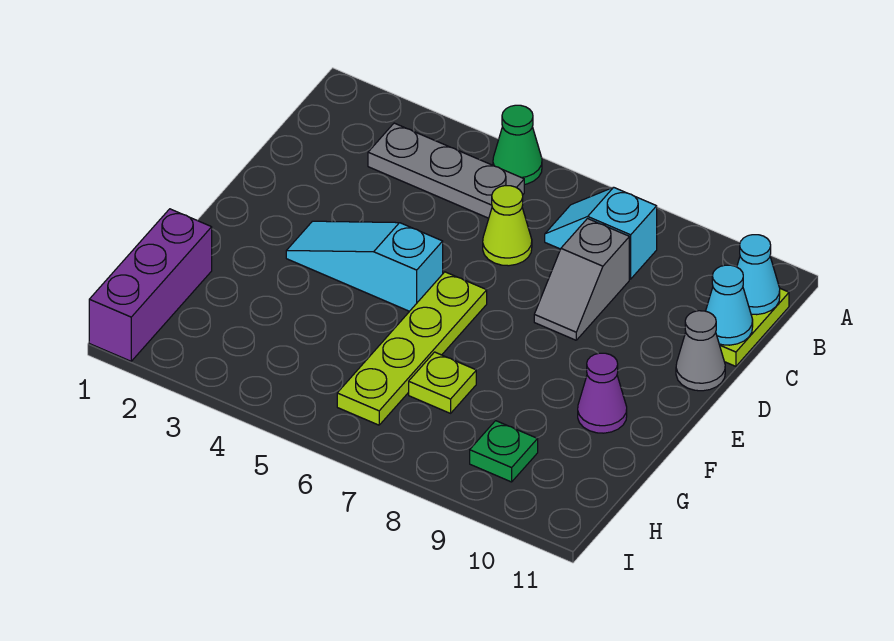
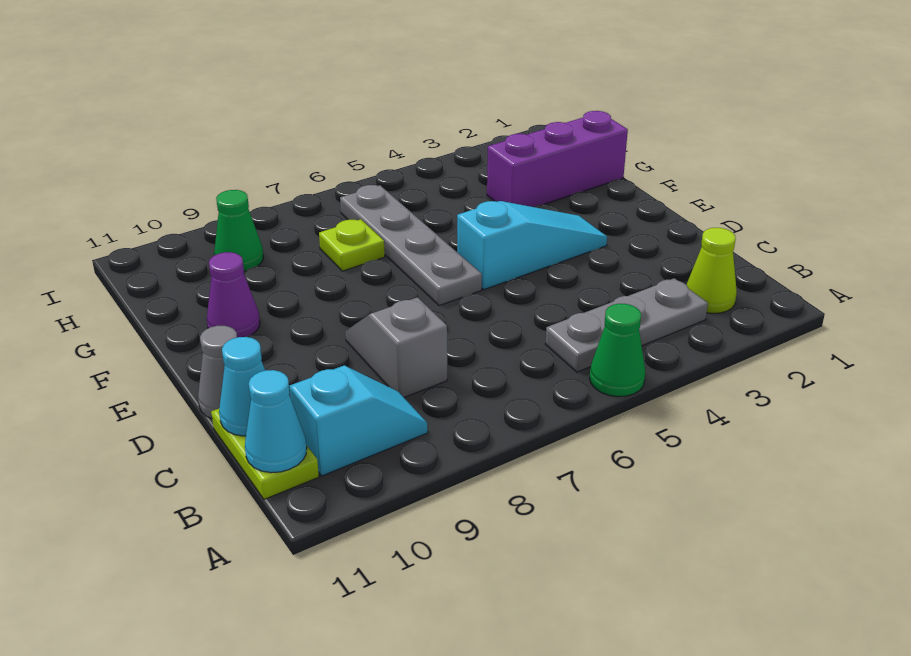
cyan slope B7:B8 level 1 top 8 -> cyan slope B9:B10 level 1 top 10
lime cone C6 level 1 -> lime cone B2 level 1
lime plate E6:H6 level 1 -> grey plate E6:H6 level 1
purple brick G1:I1 level 1 -> purple brick G1:G3 level 1
green plate H9 level 1 -> green cone H9 level 1

